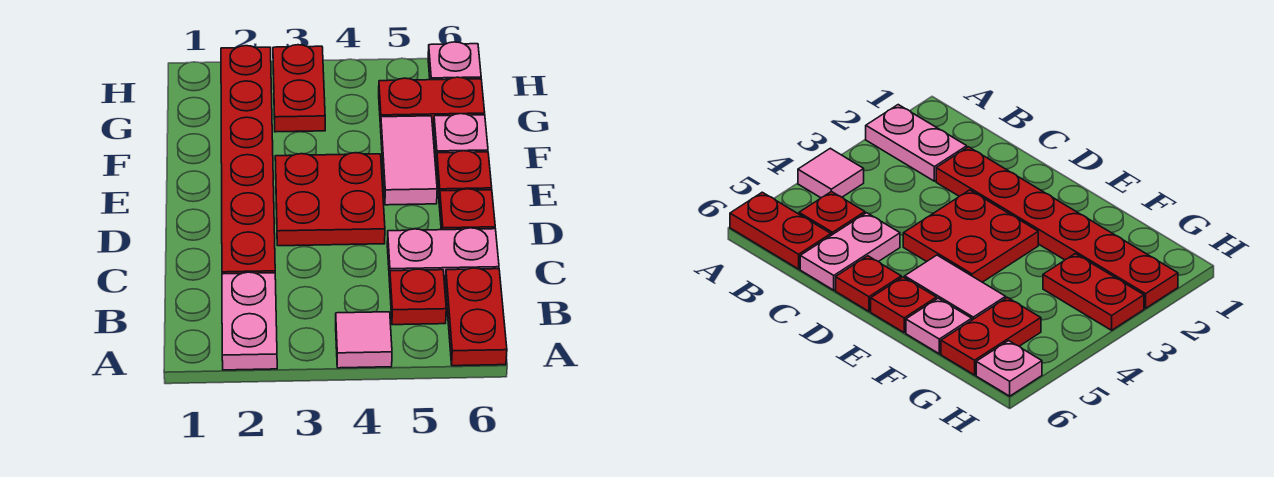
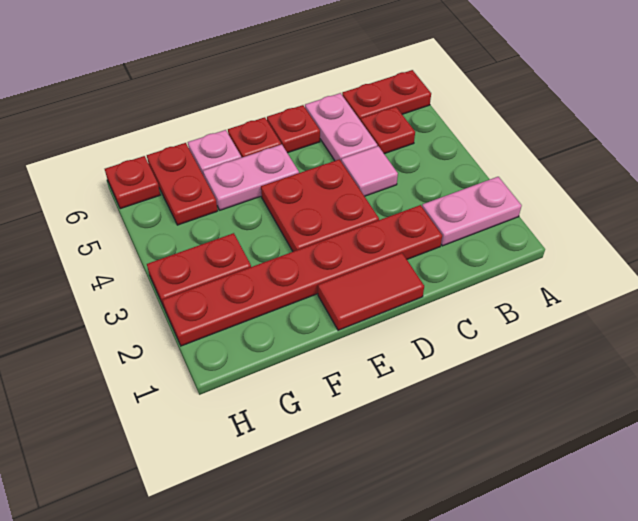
pink tile A4 level 1 -> pink tile C4 level 1
none -> red tile D1:E1 level 1
pink tile E5:F5 level 1 -> pink plate E5:F5 level 1
pink plate H6 level 1 -> red plate H6 level 1

